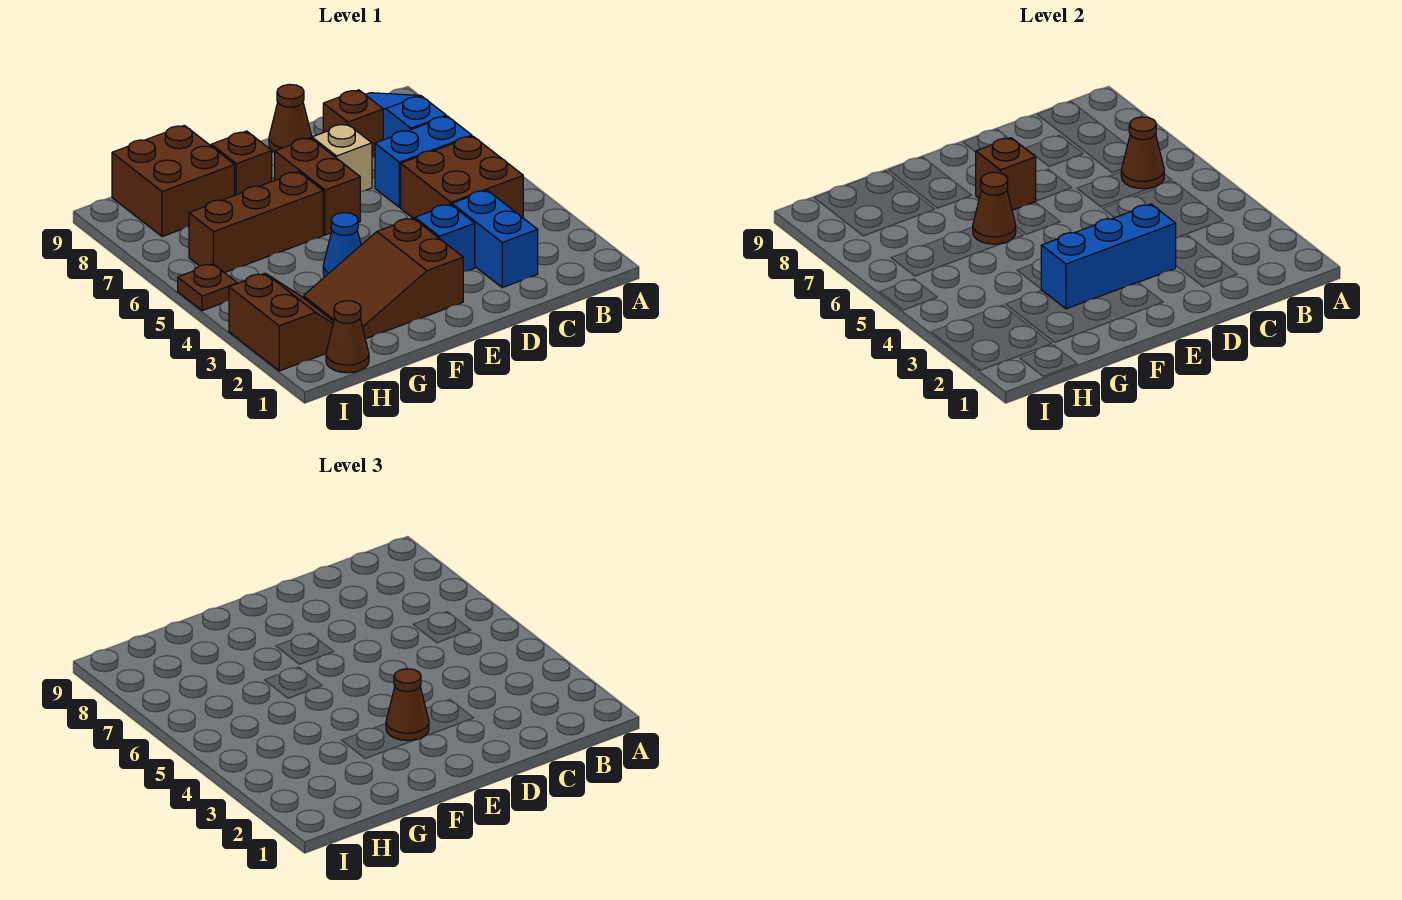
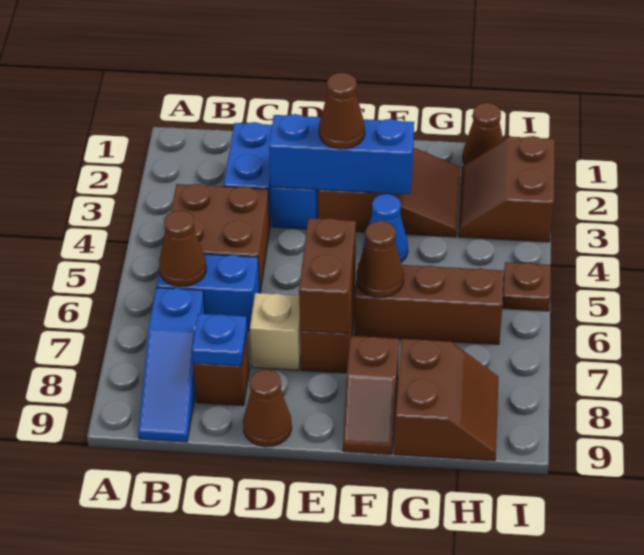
none -> blue plate C8 level 2
brown brick E7 level 2 -> brown brick E6:E7 level 2
brown brick G8:H9 level 1 -> brown slope G8:H9 level 1 top G

